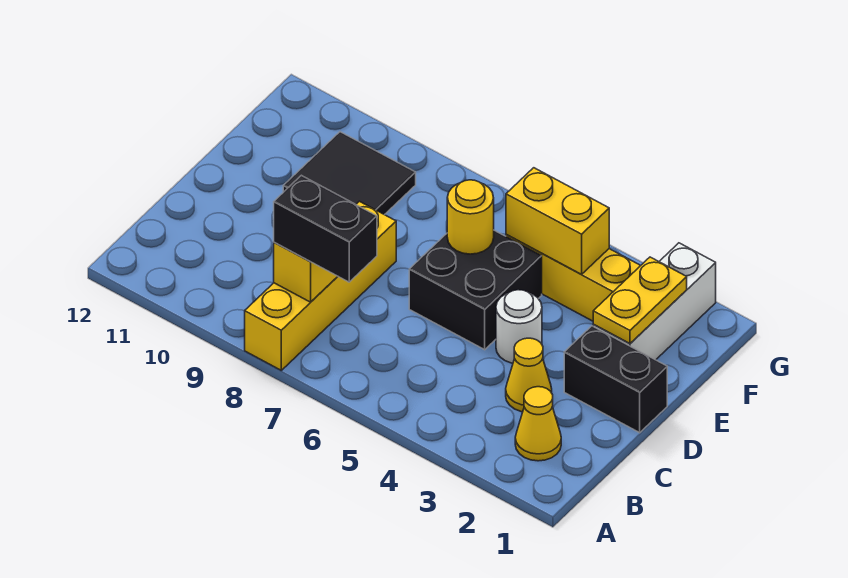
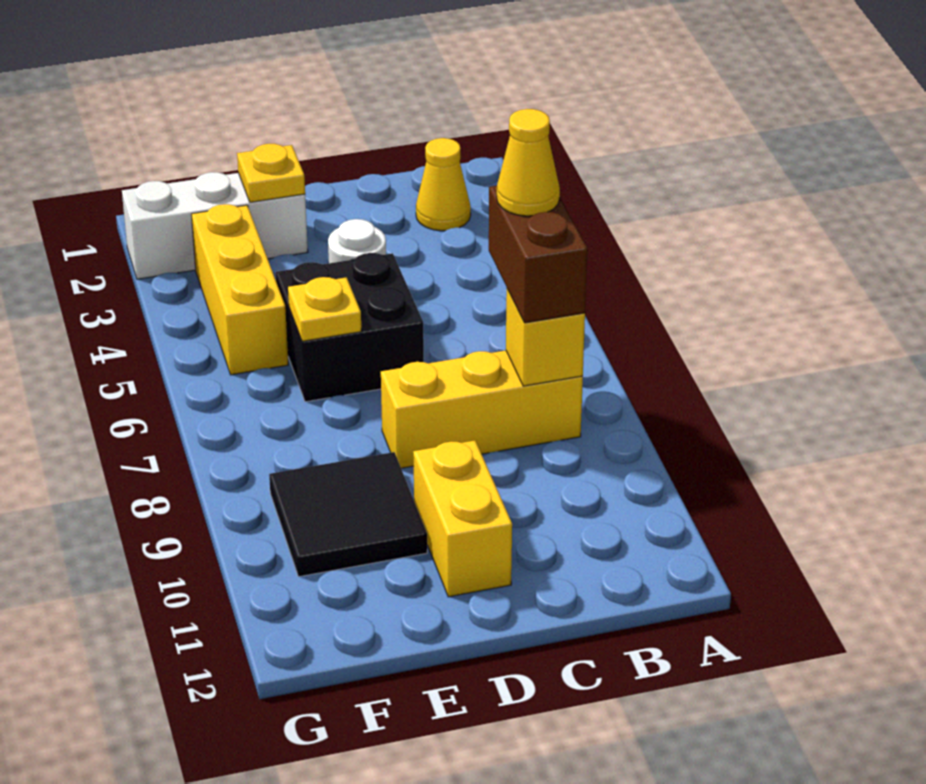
yellow brick A8:D8 level 1 -> yellow brick B8:D8 level 1
black brick B7:B8 level 3 -> brown brick B7:B8 level 3
yellow cone C3 level 1 -> yellow cone B7 level 4
black brick D1:D2 level 1 -> none
yellow plate E2:F2 level 2 -> yellow plate E2 level 2
yellow round brick E6 level 2 -> yellow plate E6 level 2
yellow brick F4:F5 level 2 -> yellow brick D10:D11 level 1

